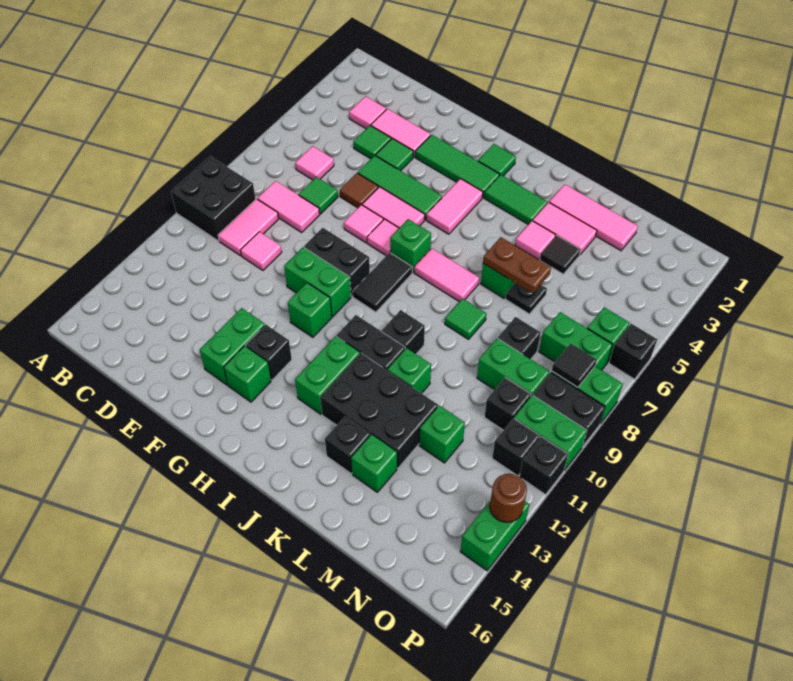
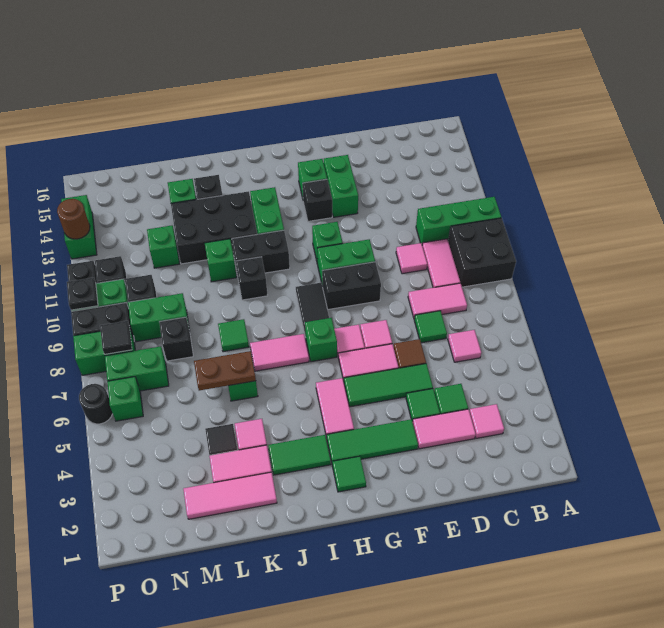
none -> green brick A11:C11 level 1
black plate L6 level 1 -> black plate P10 level 2
black brick P6 level 1 -> black round brick P6 level 1

